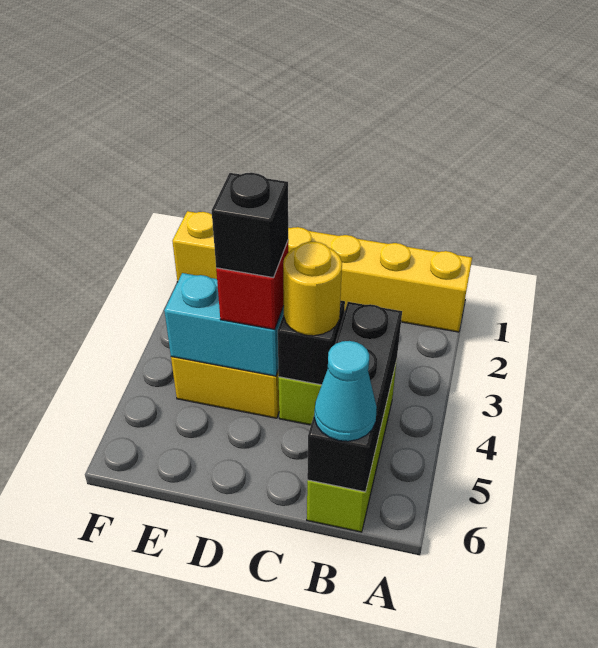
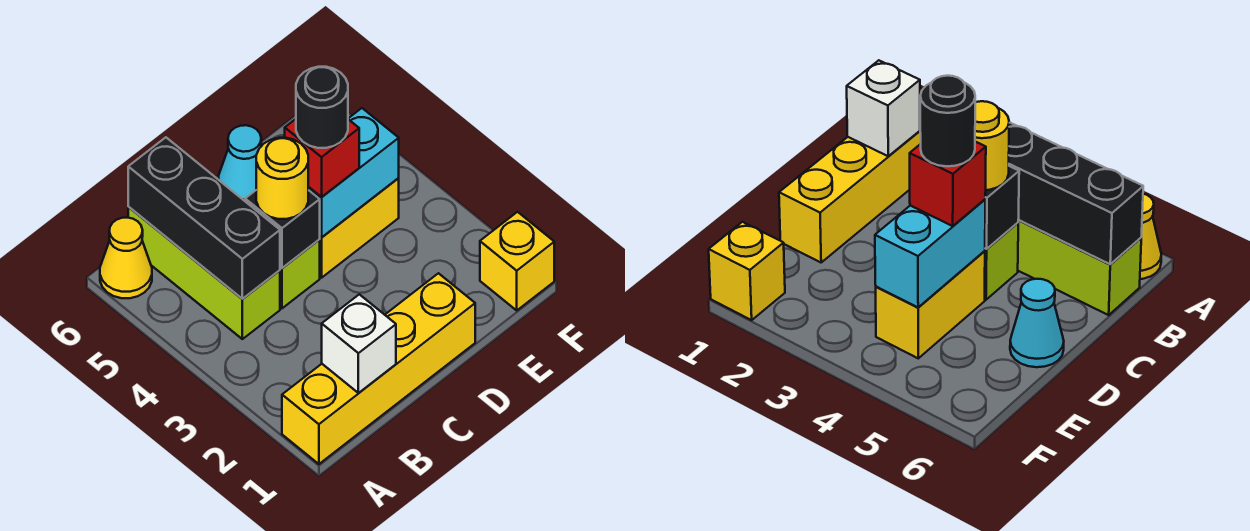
none -> yellow cone A6 level 1
none -> white brick B1 level 2
cyan cone B6 level 3 -> cyan cone D6 level 1
black brick D4 level 4 -> black round brick D4 level 4

